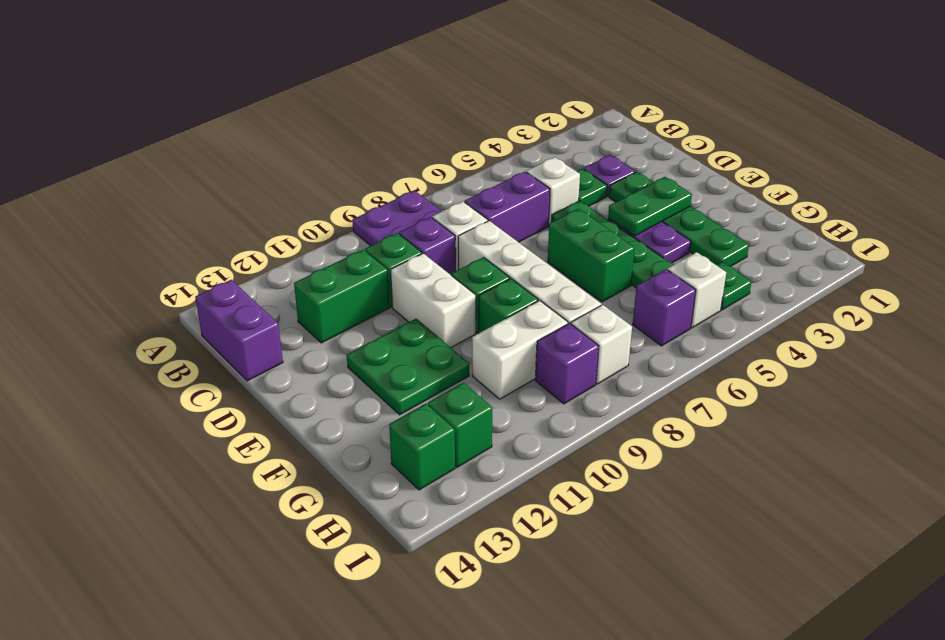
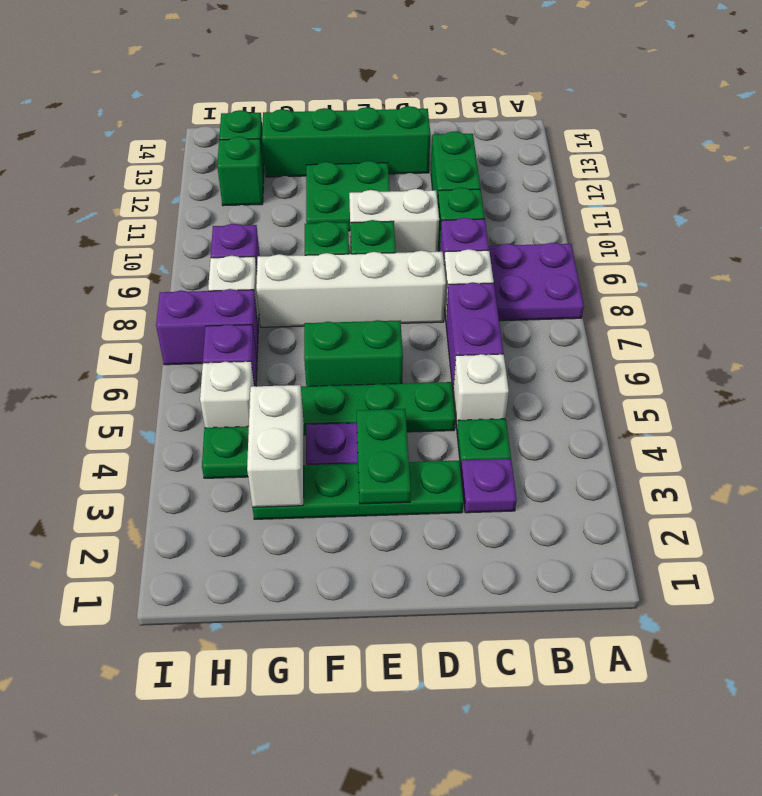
purple brick B14:C14 level 1 -> purple brick H7:I7 level 1
none -> green brick D13:G13 level 1
white brick G9:G10 level 1 -> white brick G3:G4 level 2

